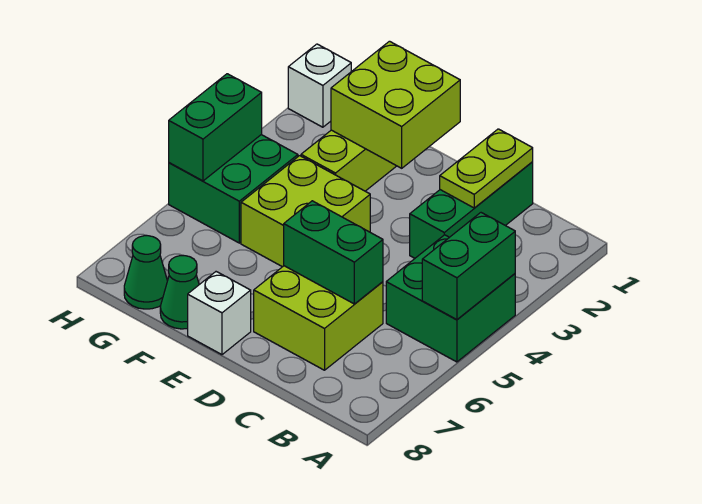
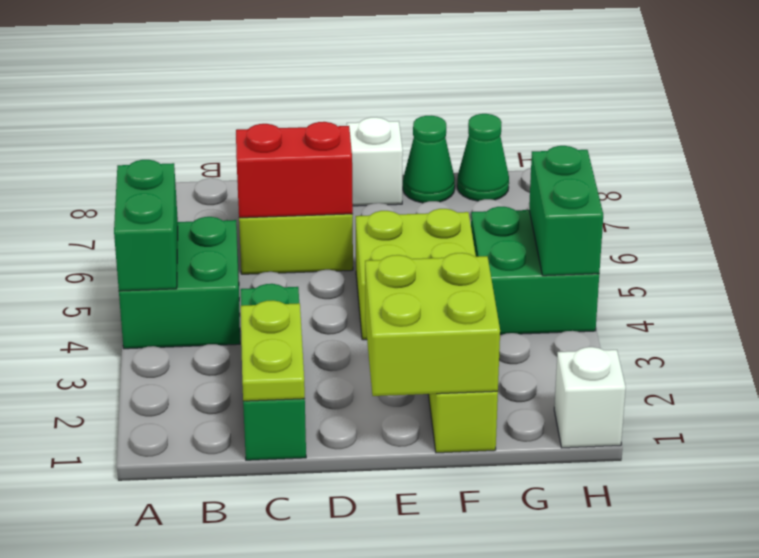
green brick C6:D6 level 2 -> red brick C6:D6 level 2

